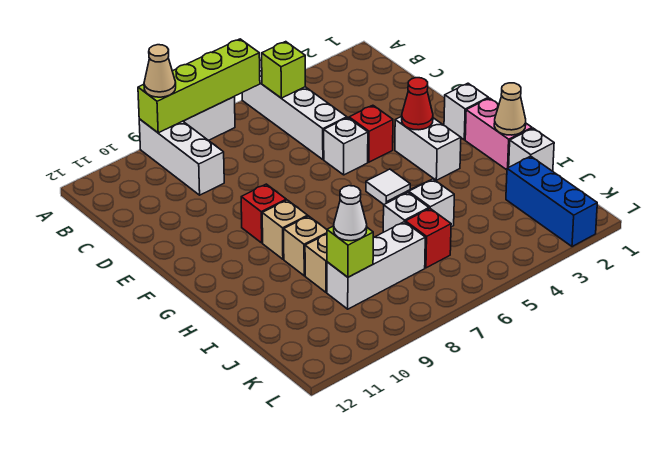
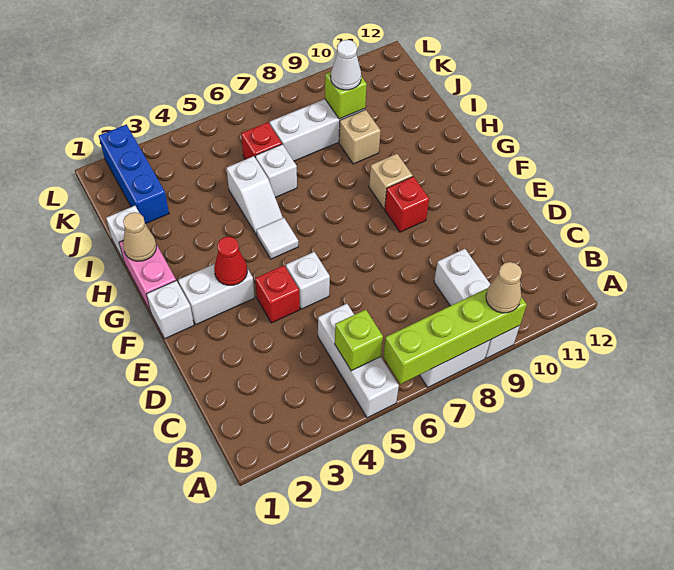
white brick A5:D5 level 1 -> white brick A5:C5 level 1
white brick F3:G3 level 1 -> white brick F2:F3 level 1
tan brick H9 level 1 -> none

